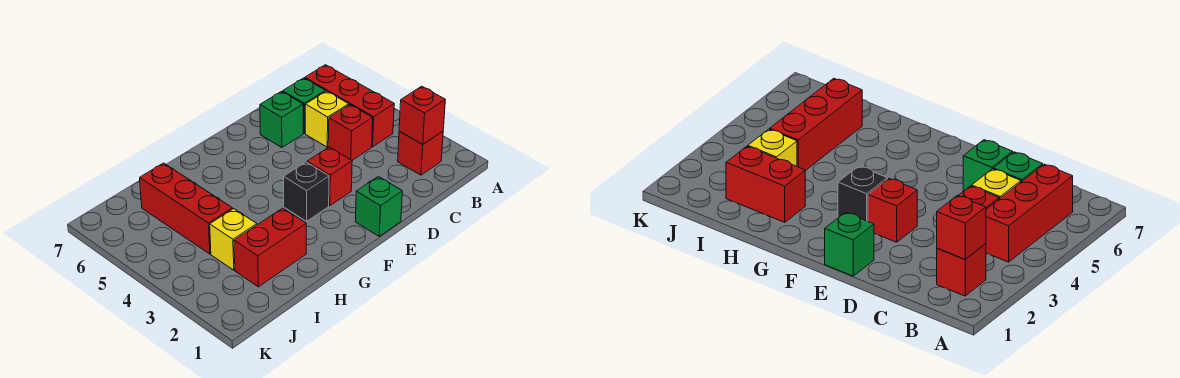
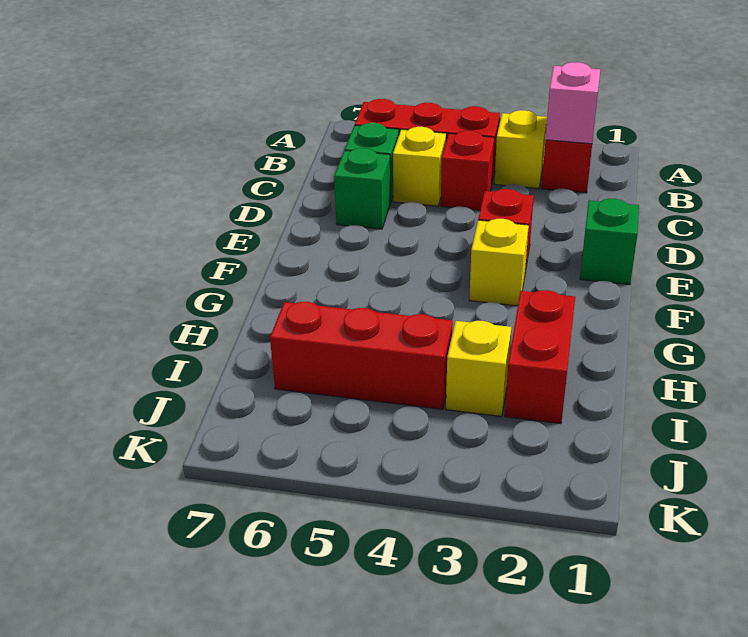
red brick B2 level 2 -> pink brick B2 level 2
none -> yellow brick B3 level 1
black brick F3 level 1 -> yellow brick F3 level 1

